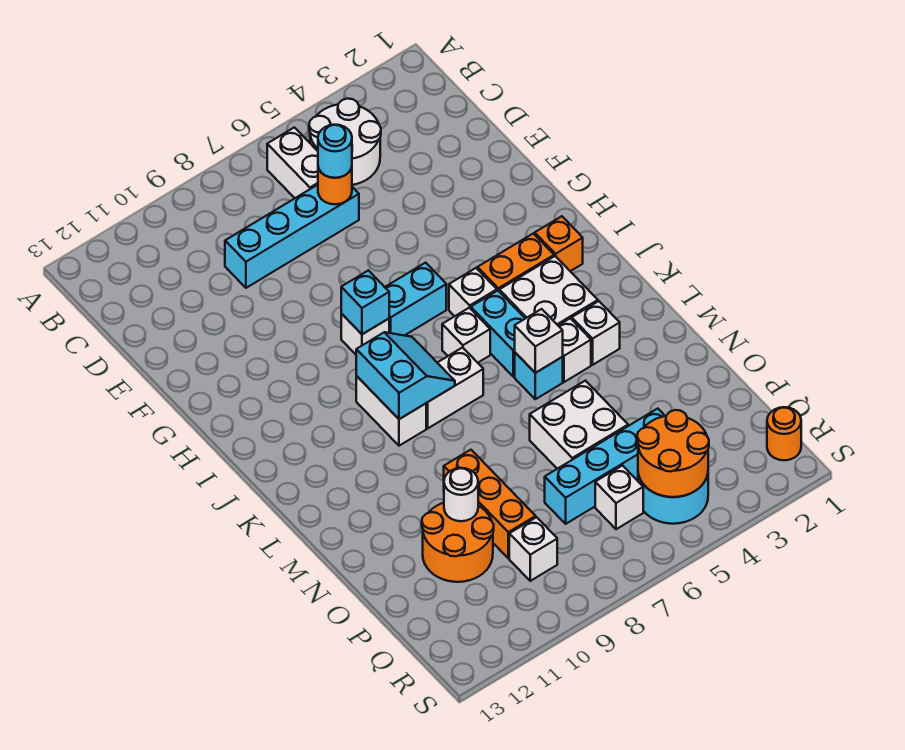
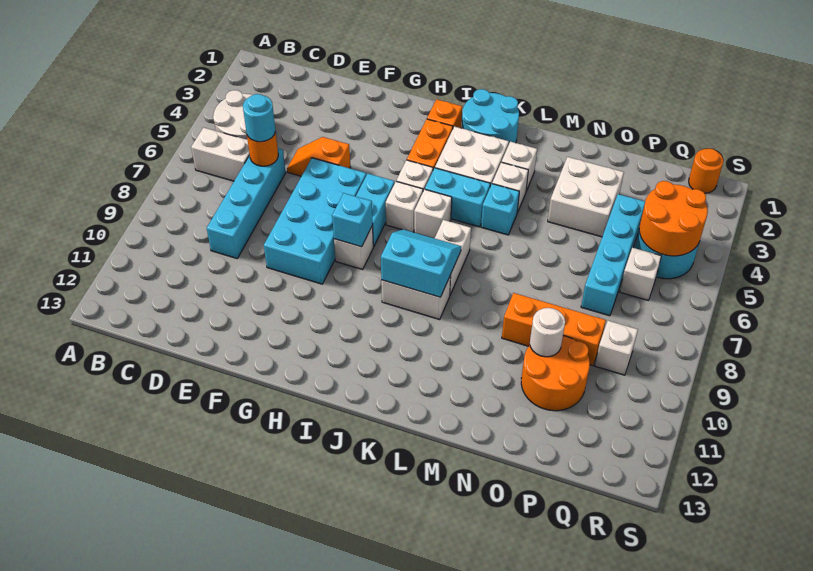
none -> orange slope E5:F5 level 1 top F
none -> cyan brick F6:G9 level 1
none -> cyan round brick J1:K2 level 1
white brick L5 level 2 -> white brick I6 level 1
white brick N5:O6 level 1 -> white brick N3:O4 level 1

